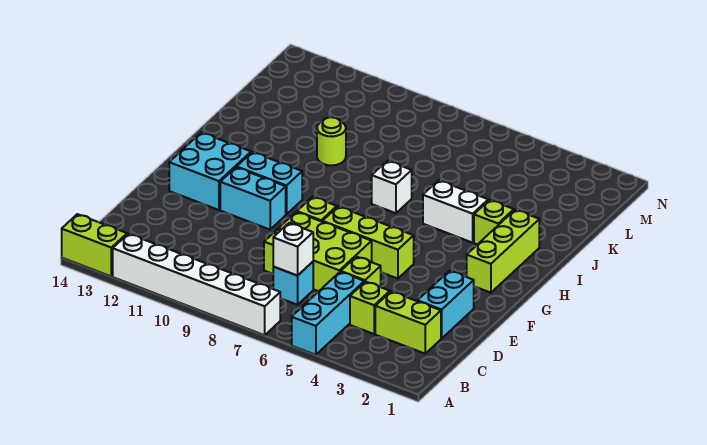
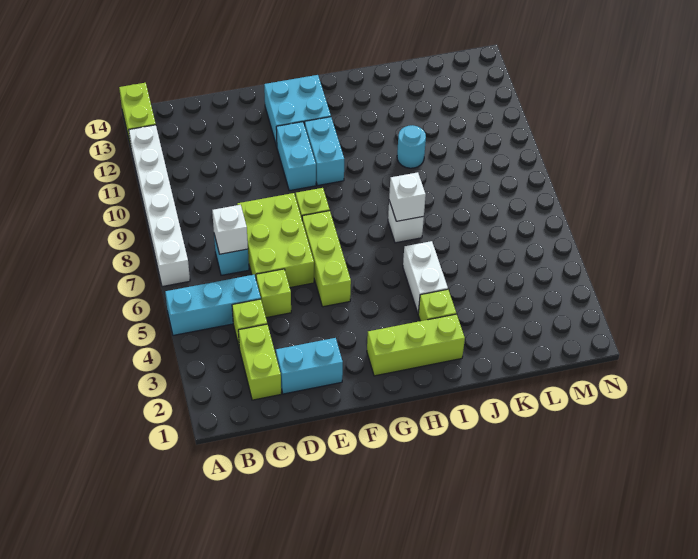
none -> white brick I7 level 2
lime round brick J10 level 1 -> cyan round brick J10 level 1

